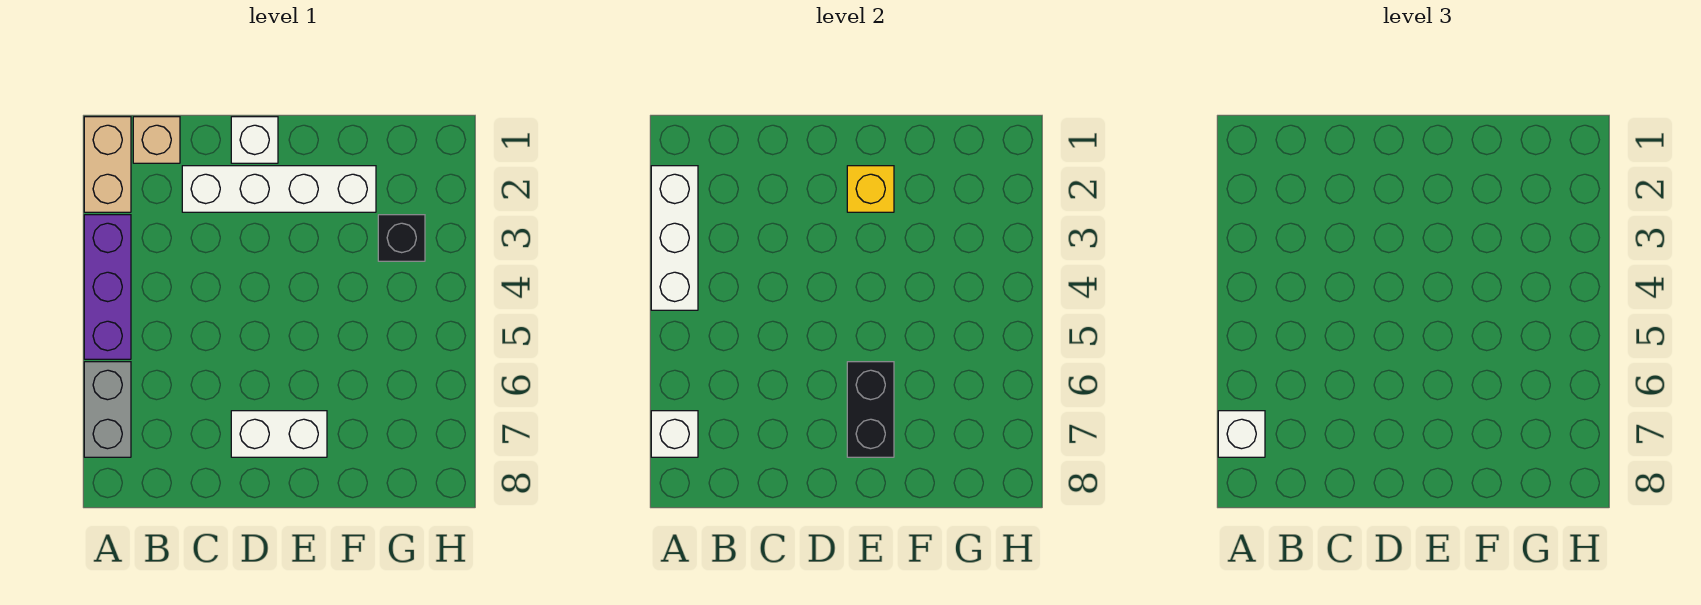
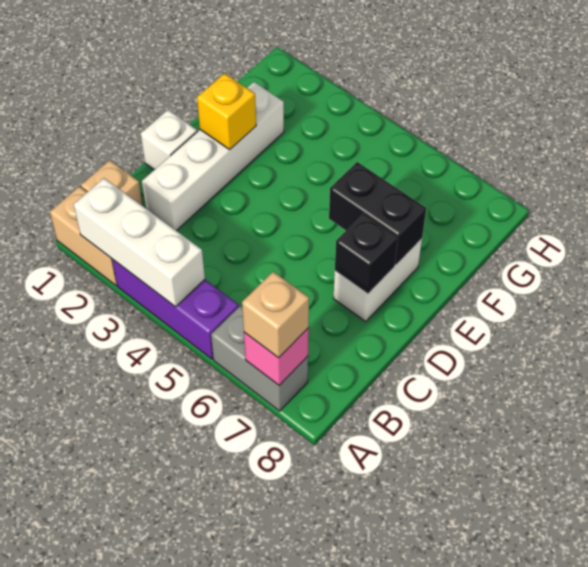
white brick A7 level 2 -> pink brick A7 level 2
white brick A7 level 3 -> tan brick A7 level 3
black brick G3 level 1 -> black brick D7 level 2

